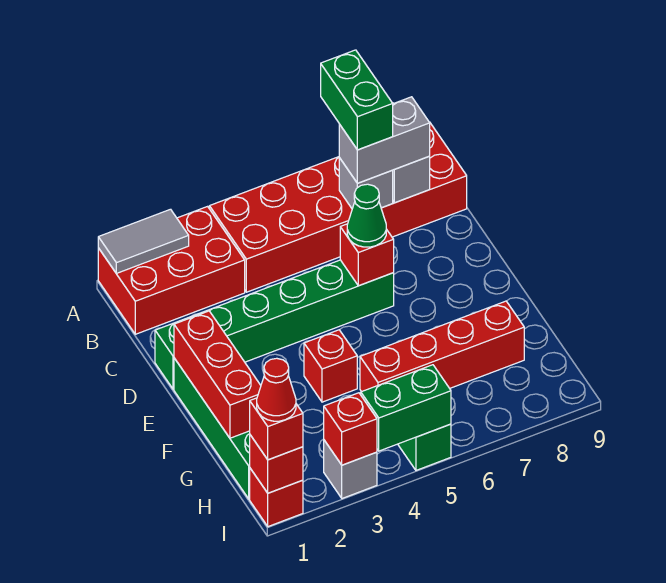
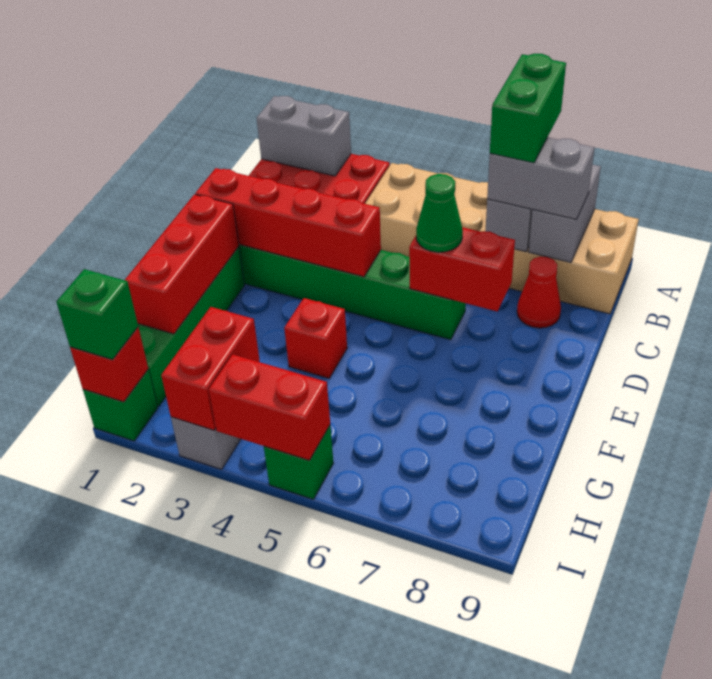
grey tile A1:A2 level 2 -> grey brick A1:A2 level 2
red brick A4:B9 level 1 -> tan brick A4:B9 level 1
red brick D6 level 2 -> red brick D6:D7 level 2
red brick G5:G8 level 1 -> red brick D1:D4 level 2
red brick I1 level 1 -> green brick I1 level 1
red brick I1 level 3 -> green brick I1 level 3
red cone I1 level 4 -> red cone C8 level 1
red brick I3 level 2 -> red brick H3:I3 level 2
green brick I4:I5 level 2 -> red brick I4:I5 level 2

